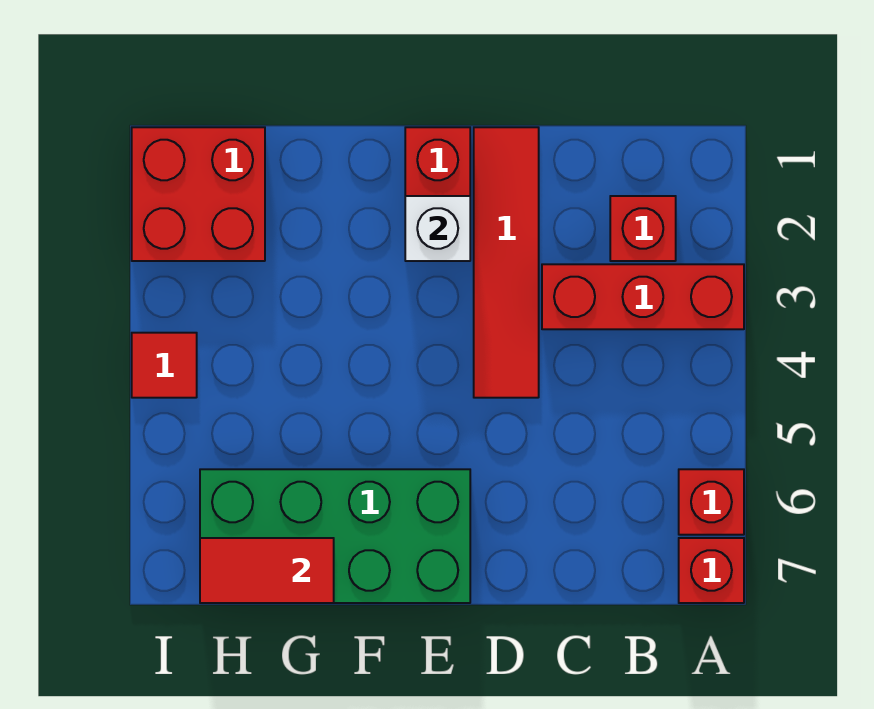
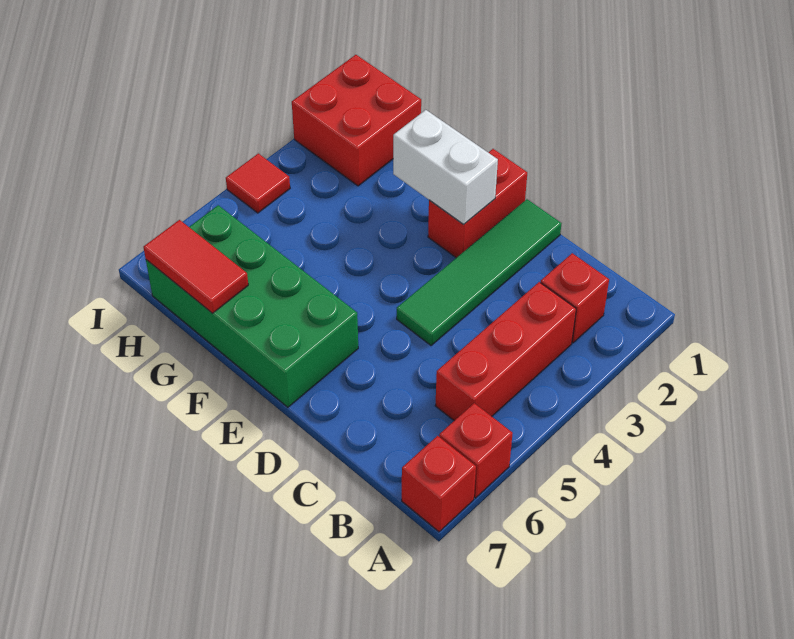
red brick A3:C3 level 1 -> red brick B3:B5 level 1
red tile D1:D4 level 1 -> green tile D1:D4 level 1
white brick E2 level 2 -> white brick E2:F2 level 2

